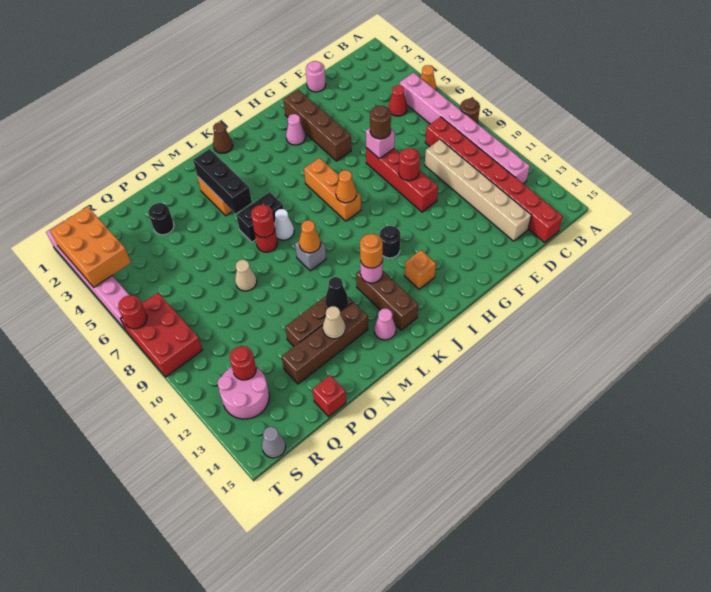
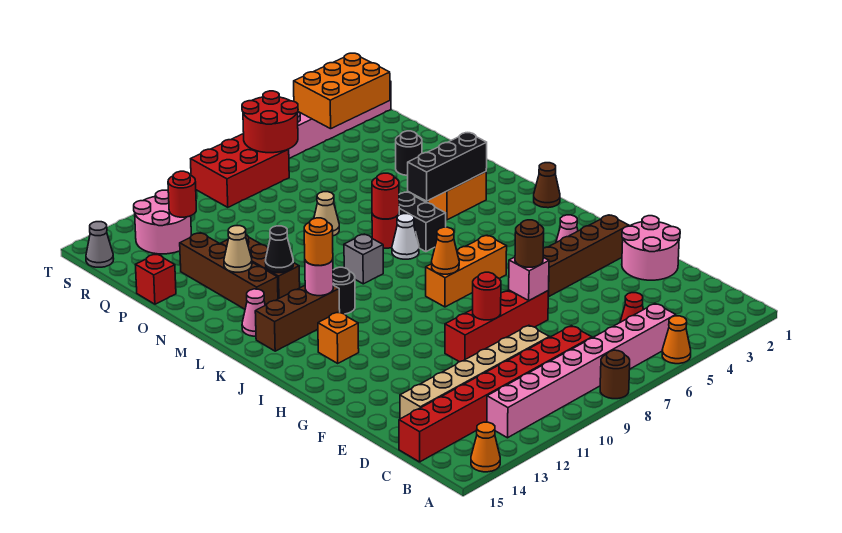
pink round brick E1 level 1 -> pink round brick E1:F2 level 1
black round brick I11 level 1 -> black round brick K11 level 1
orange cone L9 level 2 -> orange cone A14 level 1
red round brick T7 level 2 -> red round brick S6:T7 level 2

